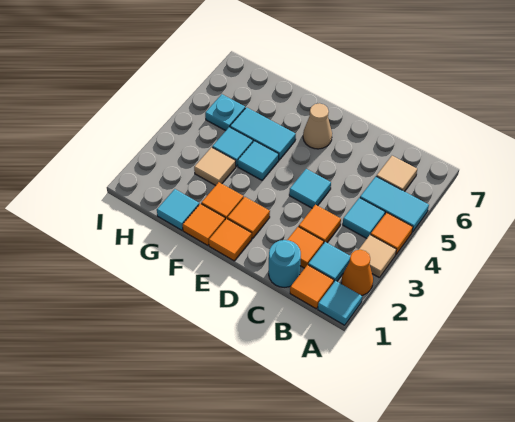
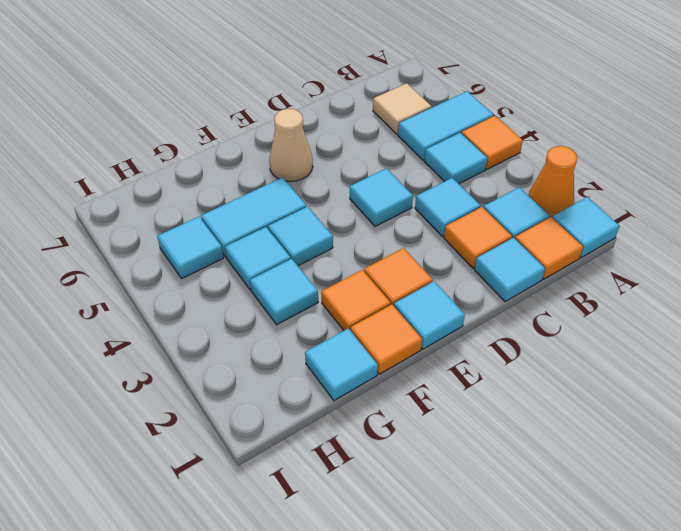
tan tile A3 level 1 -> none
cyan round brick C1 level 1 -> cyan tile C1 level 1
orange tile C3 level 1 -> cyan tile C3 level 1
orange tile E1 level 1 -> cyan tile E1 level 1
tan tile G3 level 1 -> cyan tile G3 level 1
cyan plate H5 level 1 -> cyan tile H5 level 1

